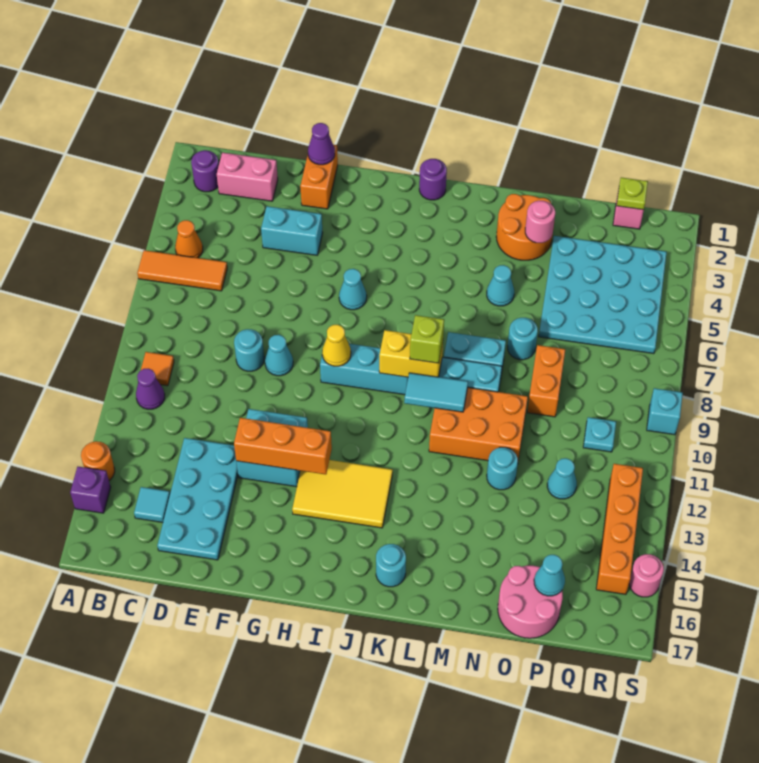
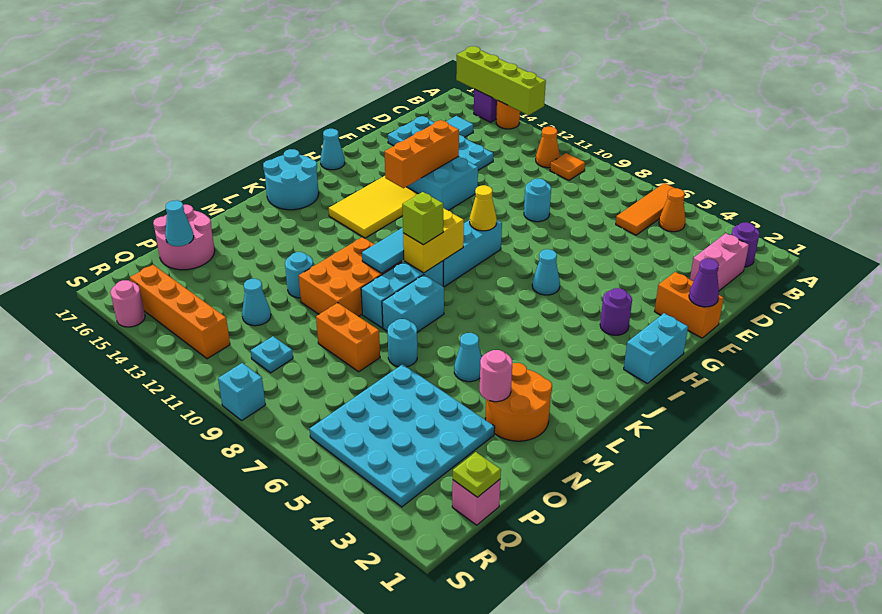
none -> lime brick A13:A16 level 2
purple cone B11 level 1 -> orange cone B11 level 1
cyan brick E4:F4 level 1 -> cyan brick H1:I1 level 1
cyan cone F9 level 1 -> cyan cone H17 level 1
purple round brick J1 level 1 -> purple round brick H3 level 1
cyan round brick K16 level 1 -> cyan round brick J16:K17 level 1

